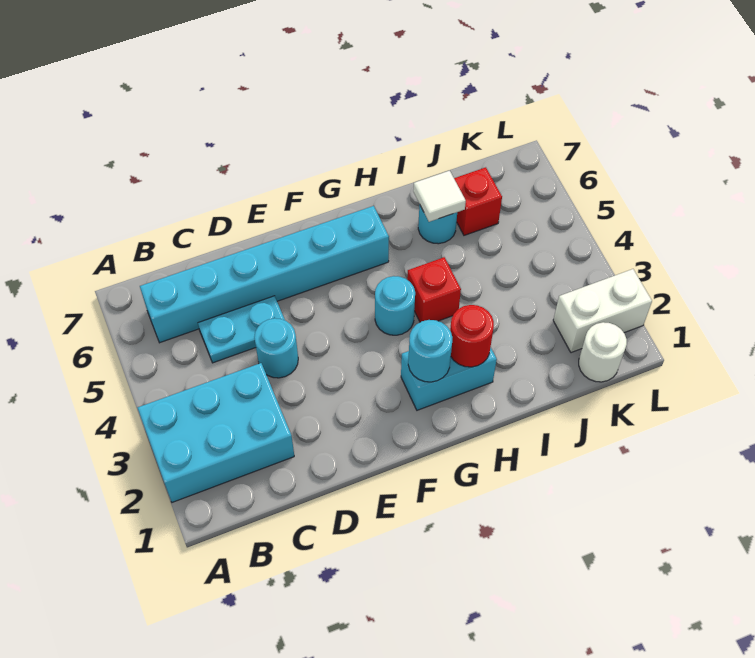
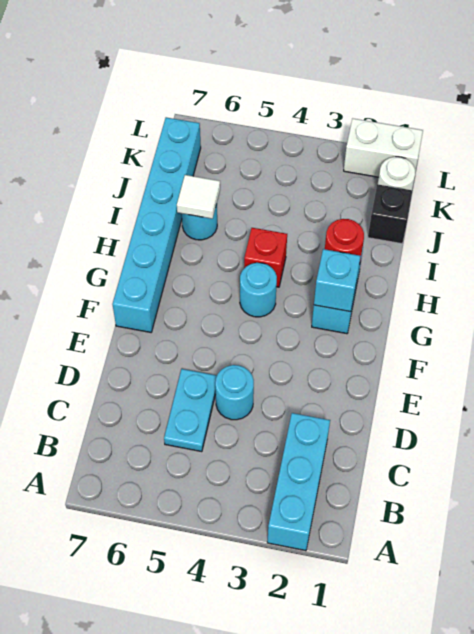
cyan brick A2:C3 level 1 -> cyan brick A2:C2 level 1
cyan brick B6:G6 level 1 -> cyan brick F7:K7 level 1
cyan round brick G2 level 2 -> cyan brick G2 level 2
none -> black brick J1 level 1
red brick J6 level 1 -> none
white brick K2:L2 level 1 -> white brick L1:L2 level 1

